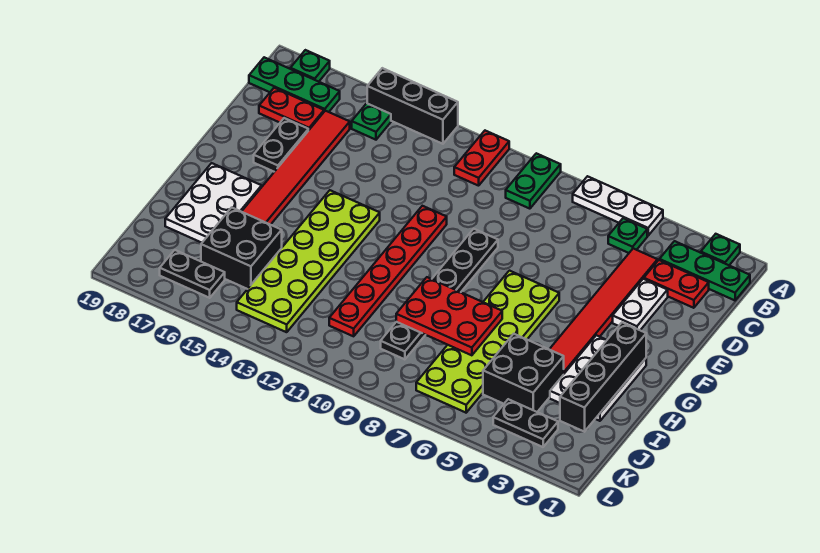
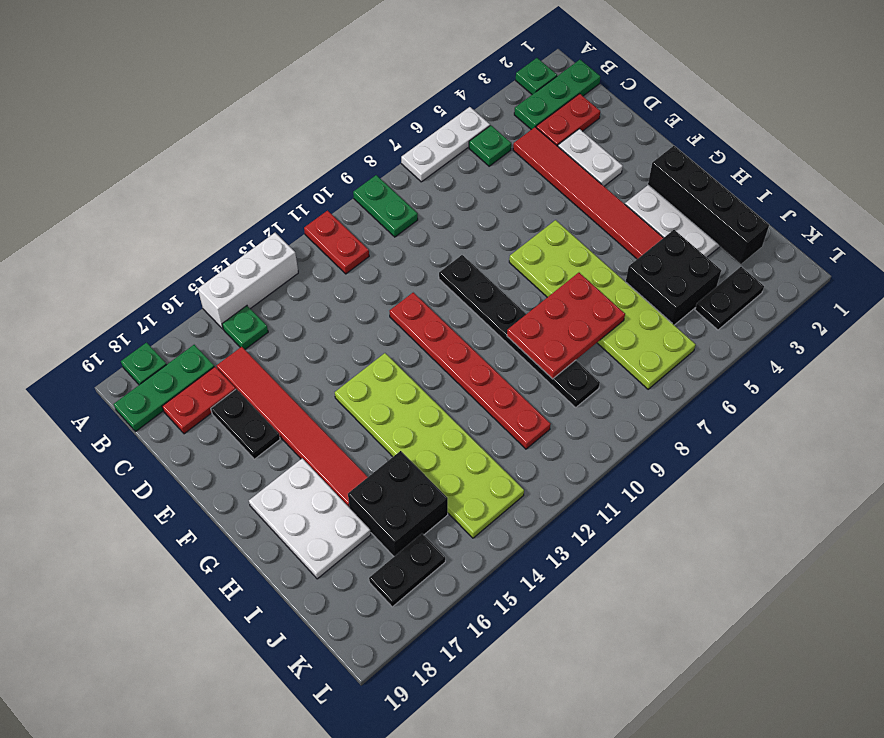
black brick A13:A15 level 1 -> white brick A13:A15 level 1

